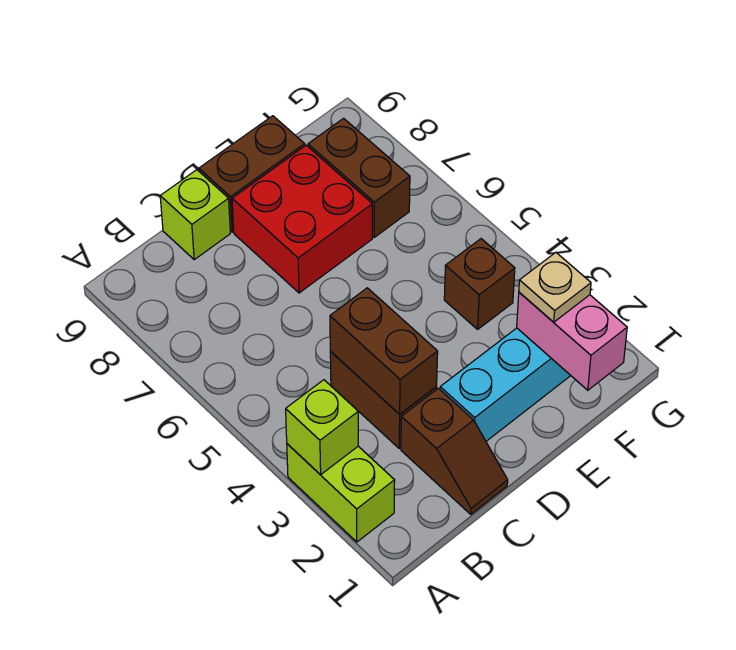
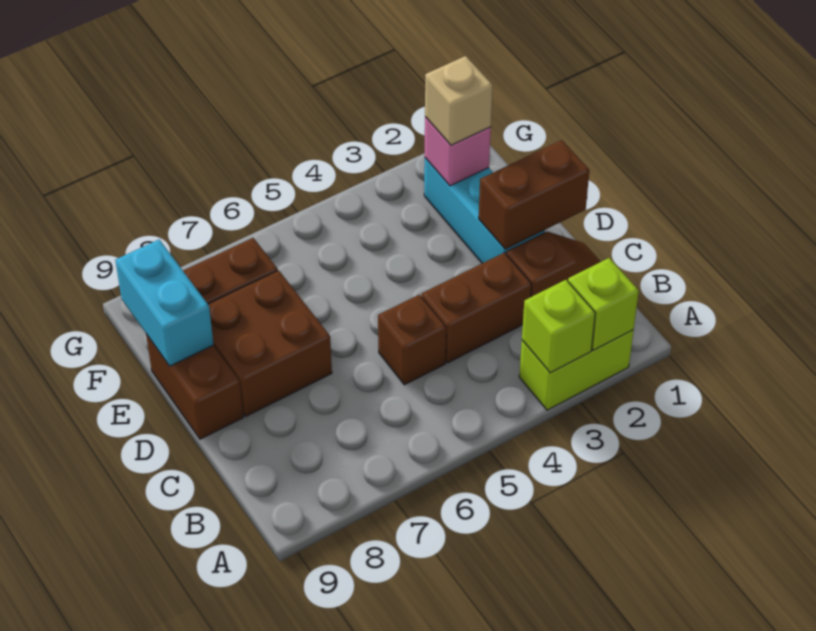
brown brick C3:C4 level 2 -> brown brick D1:D2 level 2
lime brick C9 level 1 -> lime brick A2 level 2
red brick D7:E8 level 1 -> brown brick D7:E8 level 1
none -> cyan brick E9:F9 level 2
pink brick F1:F2 level 2 -> pink brick F2 level 2
tan plate F2 level 3 -> tan brick F2 level 3
brown brick F4 level 1 -> brown brick C5 level 1

